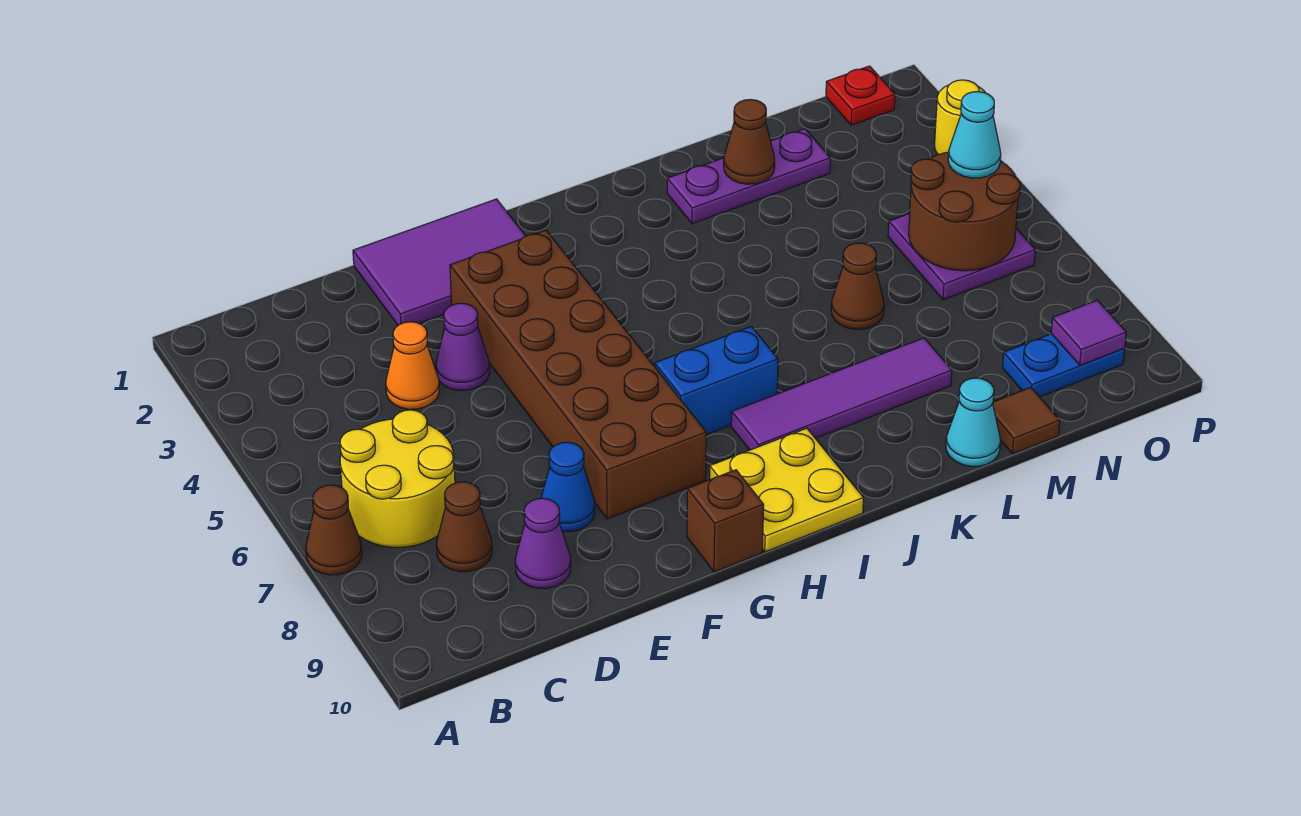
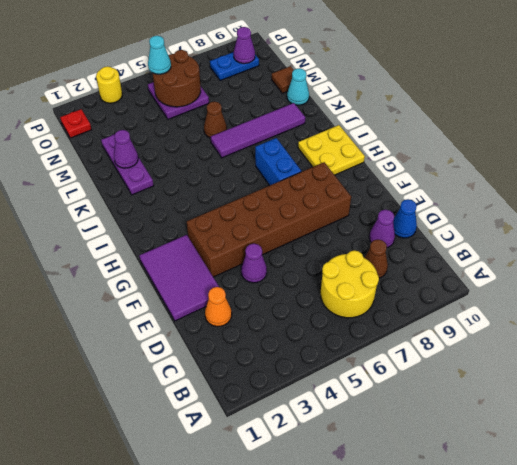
brown cone A7 level 1 -> none
orange cone D4 level 1 -> orange cone D2 level 1
blue cone E8 level 1 -> blue cone D10 level 1
brown brick G10 level 1 -> none
purple tile I8:L8 level 1 -> purple tile K6:K9 level 1
brown cone L2 level 2 -> purple cone L2 level 2
blue plate N9:O9 level 1 -> blue plate O8:O9 level 1
purple tile O9 level 2 -> purple cone O9 level 2

